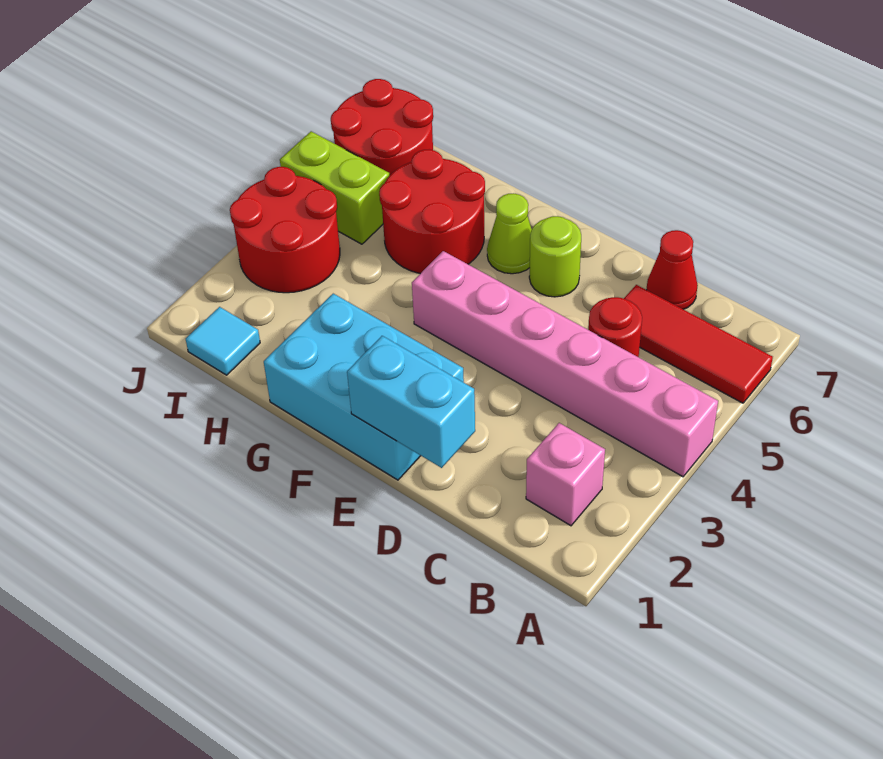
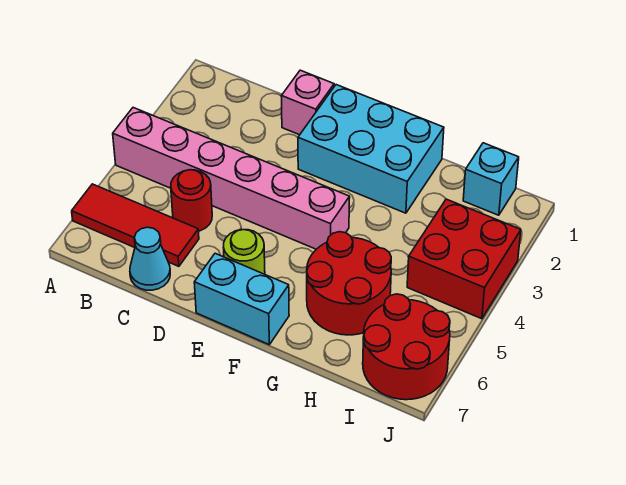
pink brick B2 level 1 -> pink brick D1 level 1
red cone C7 level 1 -> cyan cone C7 level 1
cyan brick D1:E1 level 2 -> cyan brick E7:F7 level 1
lime cone F6 level 1 -> none
cyan tile I1 level 1 -> cyan brick I1 level 1
red round brick I3:J4 level 1 -> red brick I3:J4 level 1
lime brick I5:J5 level 1 -> none

